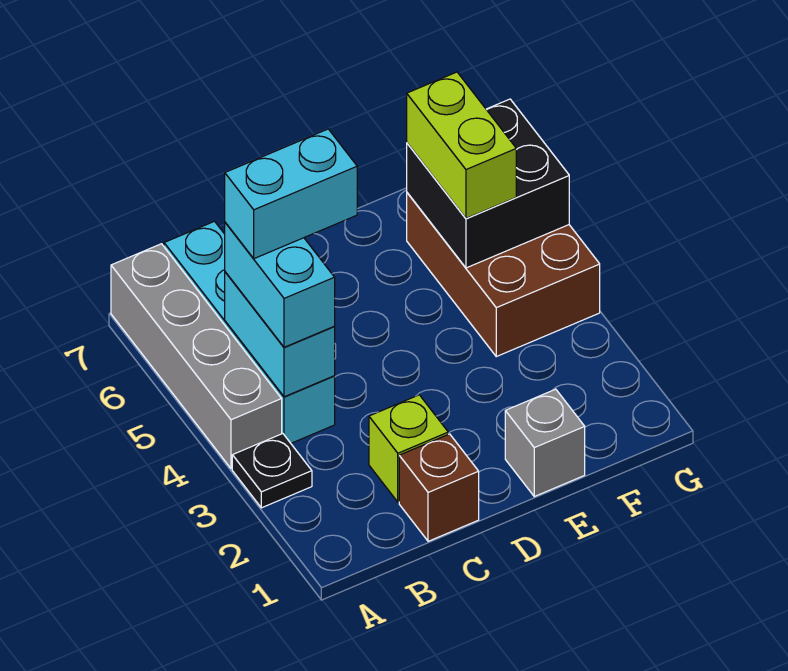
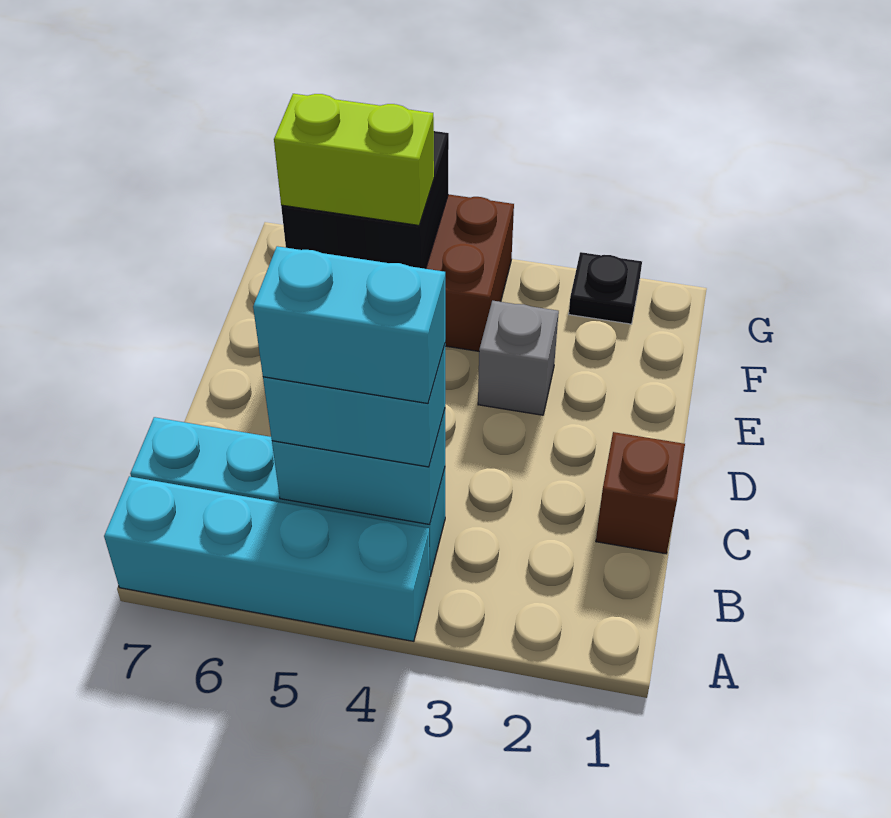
black plate A3 level 1 -> black plate G2 level 1
grey brick A4:A7 level 1 -> cyan brick A4:A7 level 1
cyan brick B5:C5 level 4 -> cyan brick B4:B5 level 4
lime brick C2 level 1 -> none
grey brick E1 level 1 -> grey brick E3 level 1

